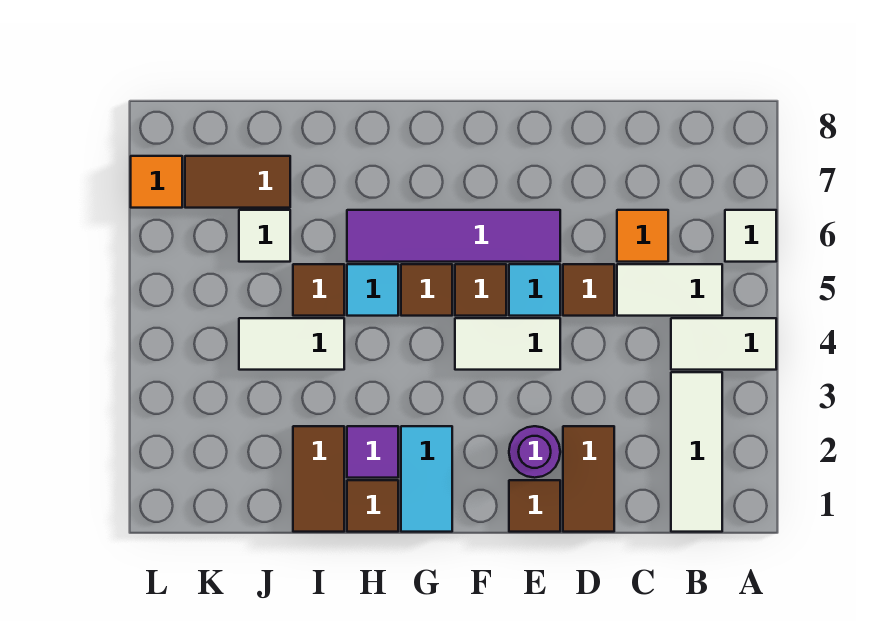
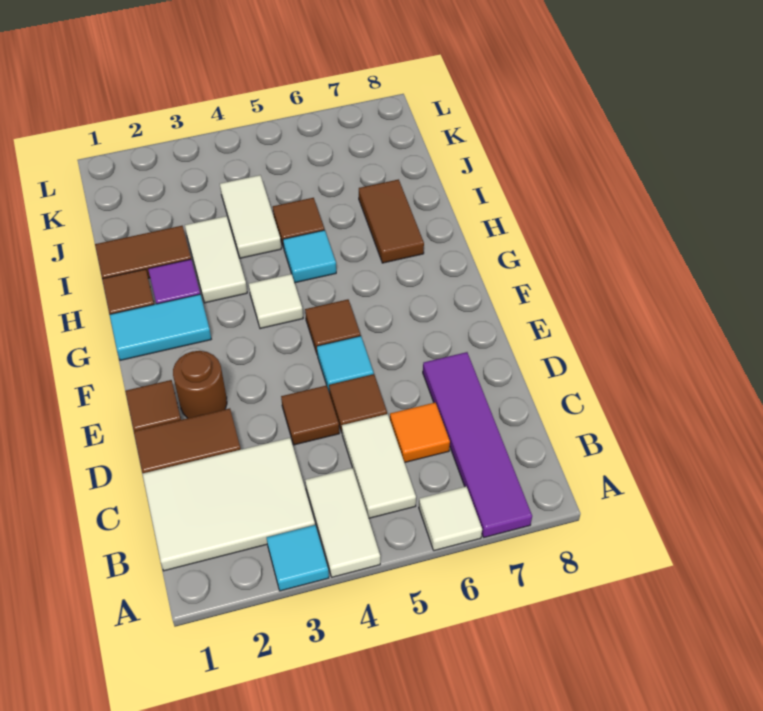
none -> cyan tile A3 level 1
white tile B1:B3 level 1 -> white tile B1:C3 level 1
purple round brick E2 level 1 -> brown round brick E2 level 1
white tile E4:F4 level 1 -> white tile H3:I3 level 1
purple tile E6:H6 level 1 -> purple tile A7:D7 level 1
brown tile G5 level 1 -> brown tile D4 level 1
white tile J6 level 1 -> white tile G4 level 1
brown tile J7:K7 level 1 -> brown tile H7:I7 level 1
orange tile L7 level 1 -> none

